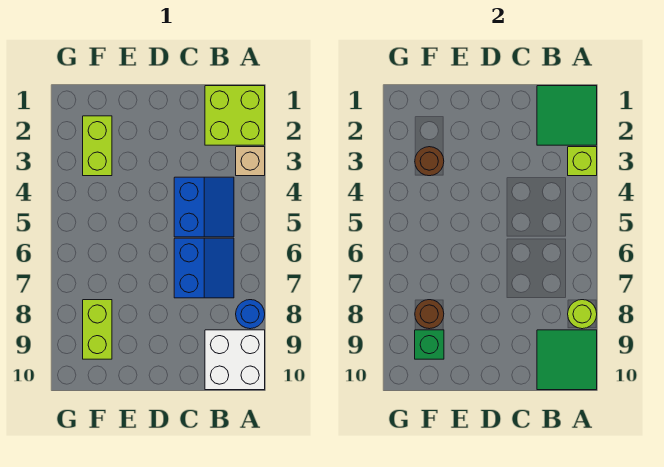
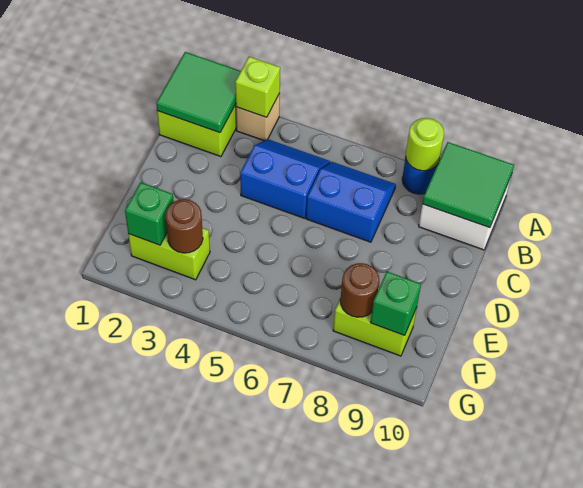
none -> green brick F2 level 2

